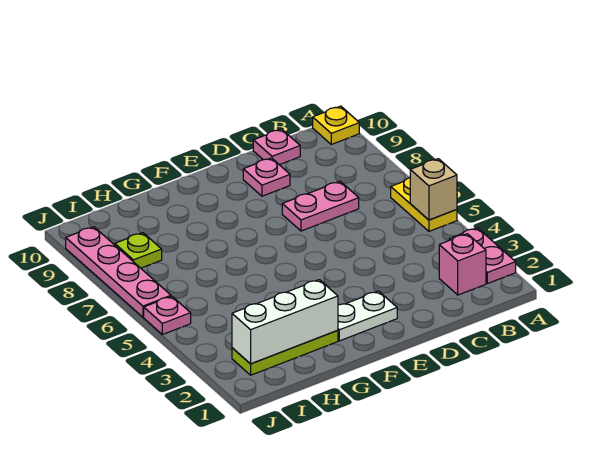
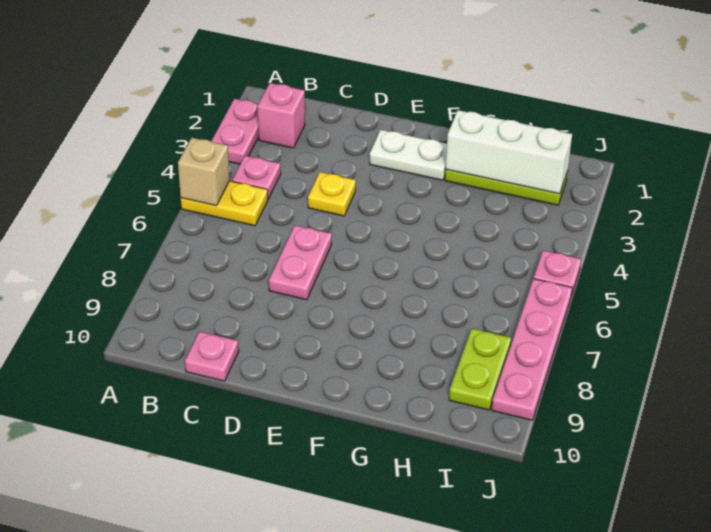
yellow plate A5:A6 level 1 -> yellow plate A5:B5 level 1
yellow plate A10 level 1 -> yellow plate D4 level 1
pink plate C7:D7 level 1 -> pink plate D6:D7 level 1
pink plate D9 level 1 -> pink plate B4 level 1
lime plate I8 level 1 -> lime plate I8:I9 level 1

